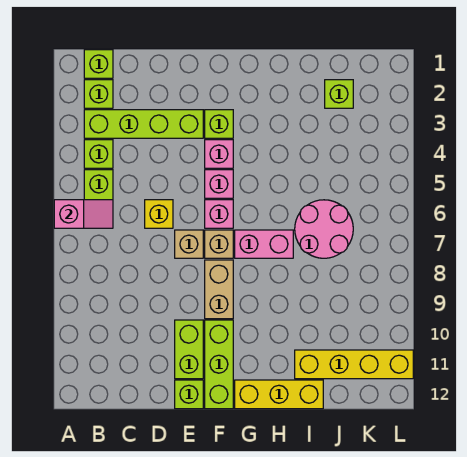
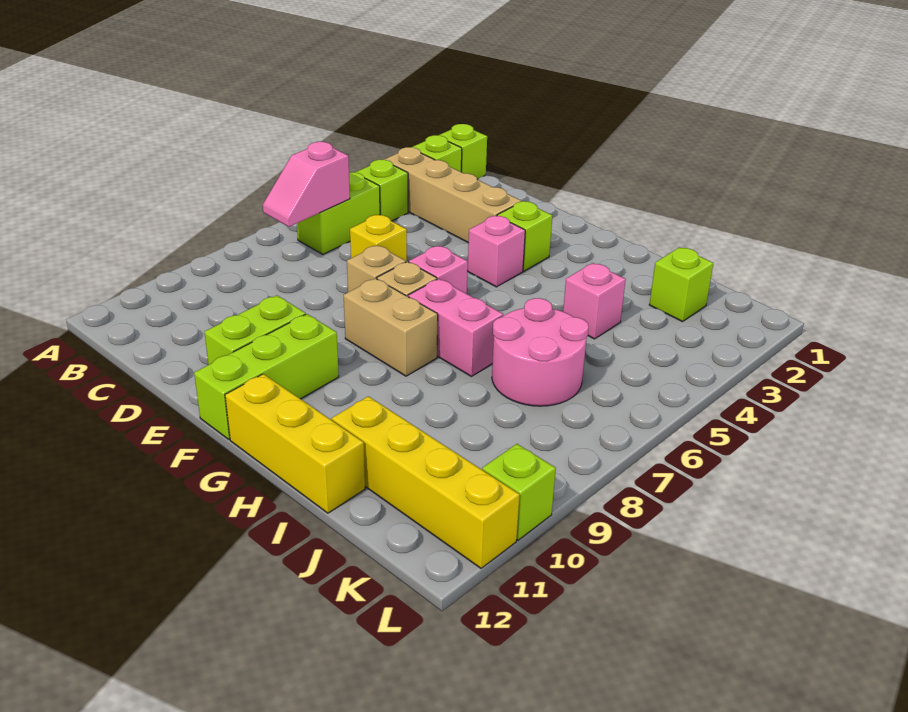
pink slope A6:B6 level 2 top A -> pink slope B6:B7 level 2 top 6
lime brick B3:E3 level 1 -> tan brick B3:E3 level 1
lime brick E12 level 1 -> lime brick L10 level 1
pink brick F5 level 1 -> pink brick I4 level 1
tan brick F8:F9 level 1 -> tan brick F8:G8 level 1

